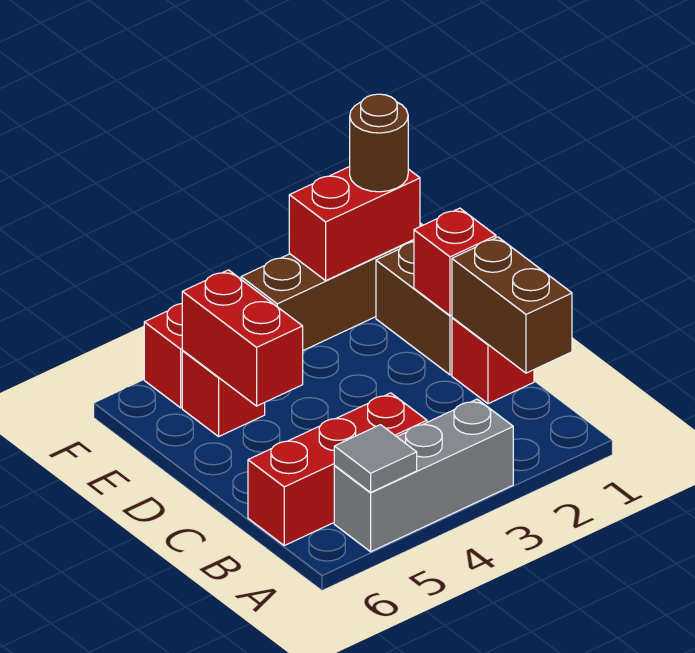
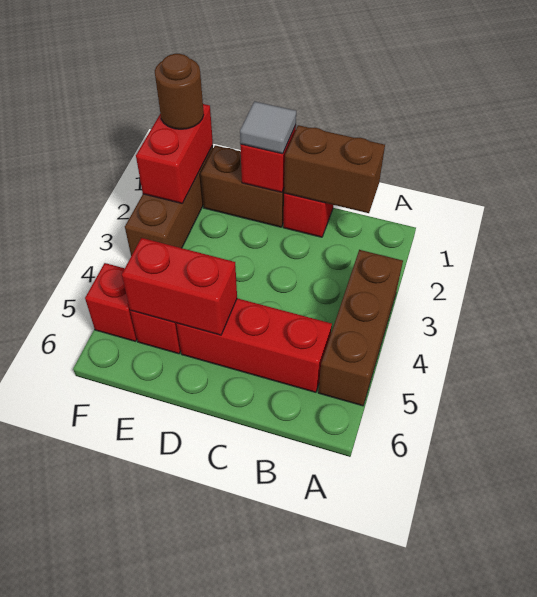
grey brick A3:A5 level 1 -> brown brick A3:A5 level 1
grey tile A5 level 2 -> grey tile D1 level 3
red brick B4:B6 level 1 -> red brick B5:D5 level 1

